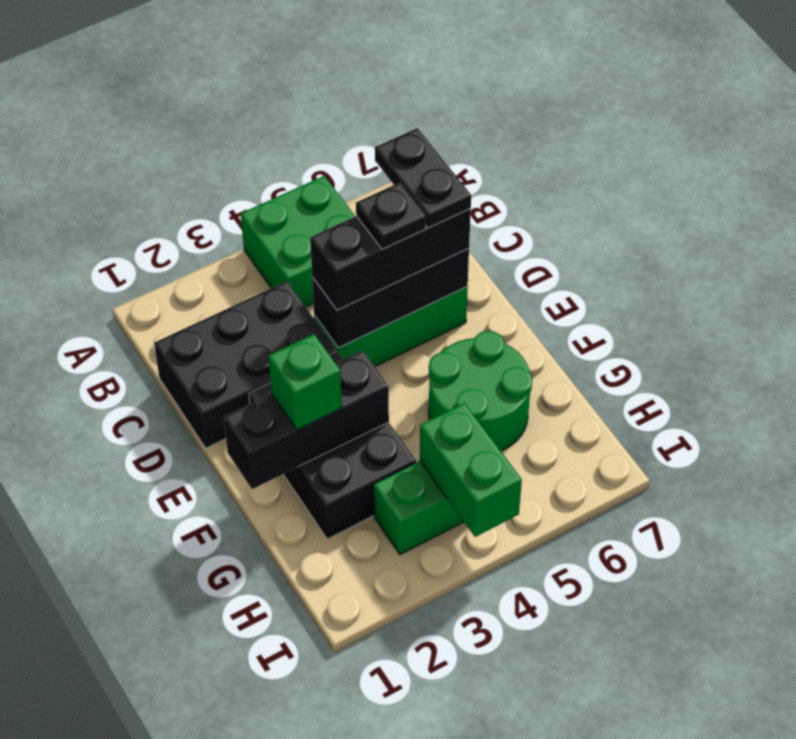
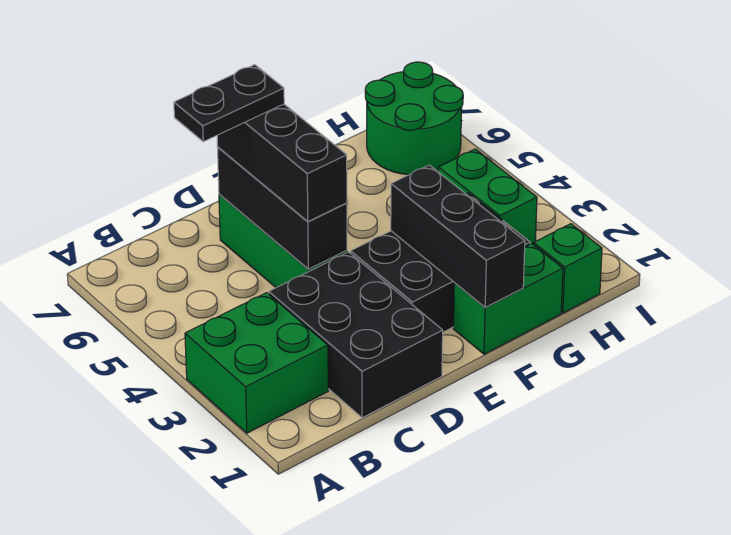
green brick A4:B5 level 1 -> green brick A2:B3 level 1
black plate D5 level 4 -> none
green brick F2 level 3 -> green brick H1 level 1
green round brick F5:G6 level 1 -> green round brick H6:I7 level 1
green brick H4:I4 level 2 -> green brick F1:G1 level 1

